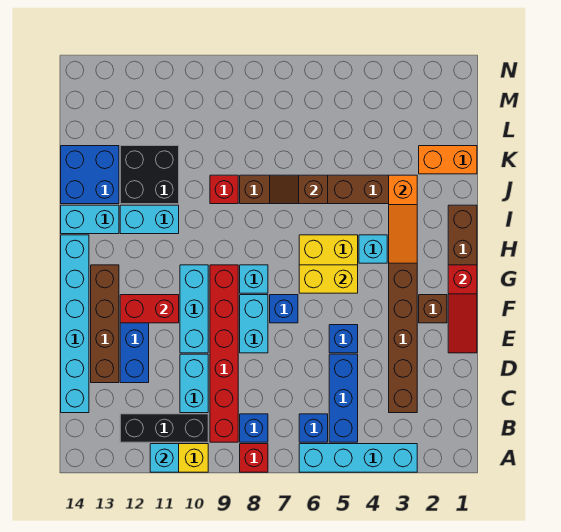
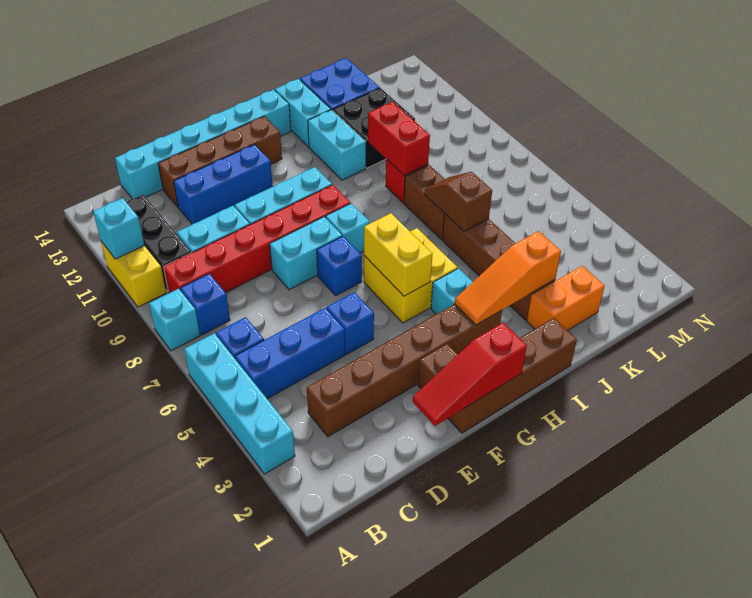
red brick A8 level 1 -> cyan brick A8 level 1
red brick F11:F12 level 2 -> red brick J9:J10 level 2
orange brick K1:K2 level 1 -> orange brick J2:K2 level 1

